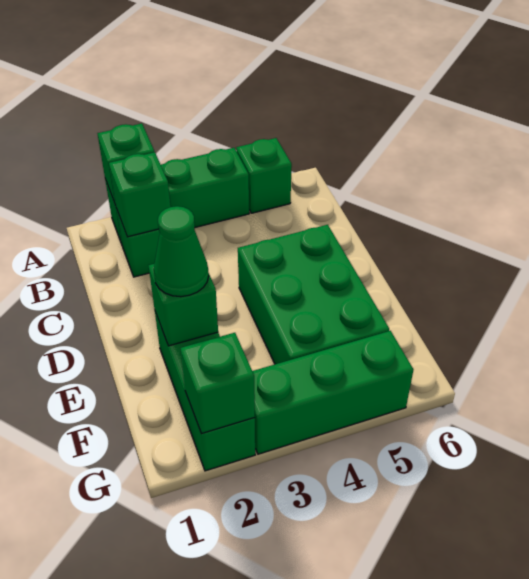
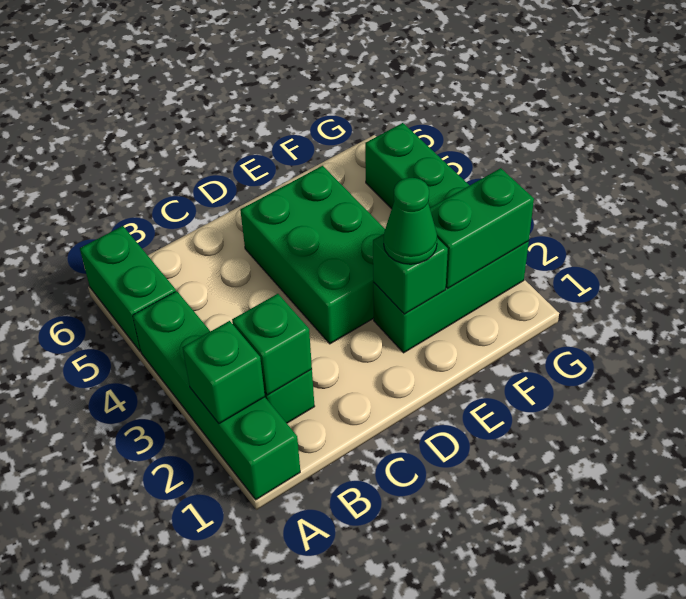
green brick A2:A4 level 1 -> green brick A1:A4 level 1
green brick A5 level 1 -> green brick A5:A6 level 1
green brick D4:F5 level 1 -> green brick D3:E5 level 1
green brick G2 level 2 -> green brick F2:G2 level 2

